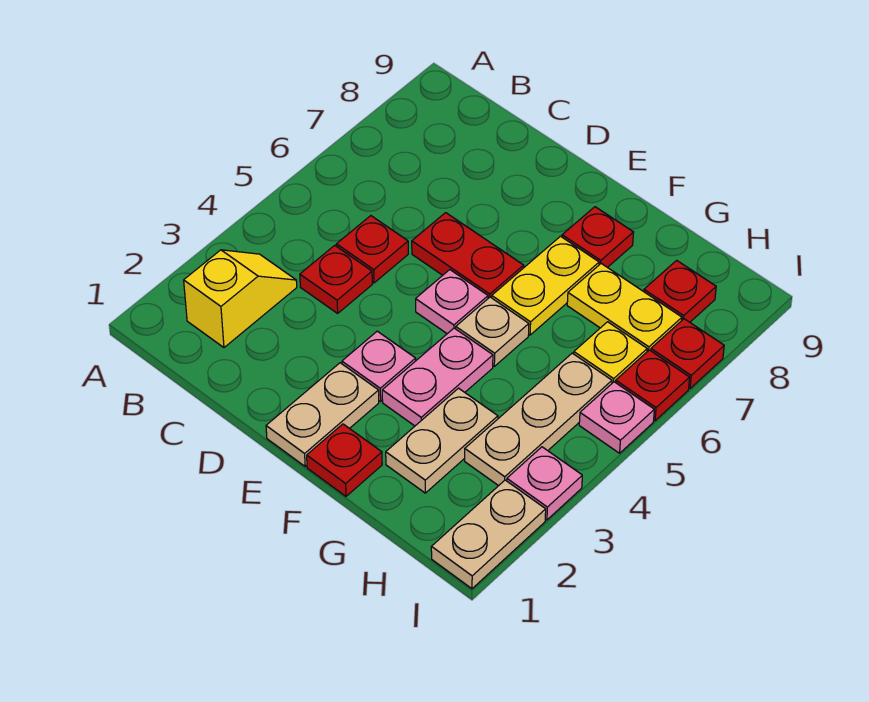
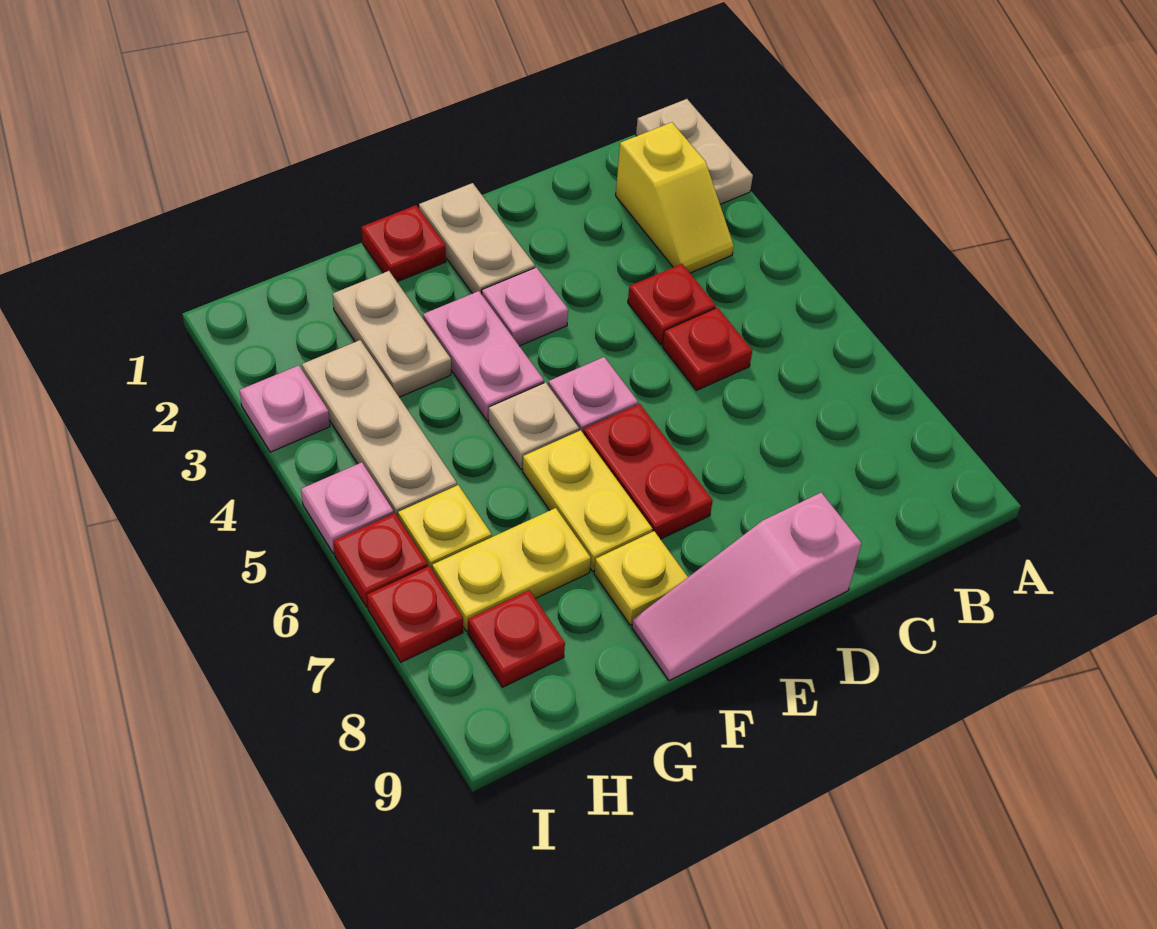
red plate D6:E6 level 1 -> red plate E6:E7 level 1
none -> pink slope D9:F9 level 1 top D
red plate F8 level 1 -> yellow plate F8 level 1
tan plate I1:I2 level 1 -> tan plate A1:A2 level 1

